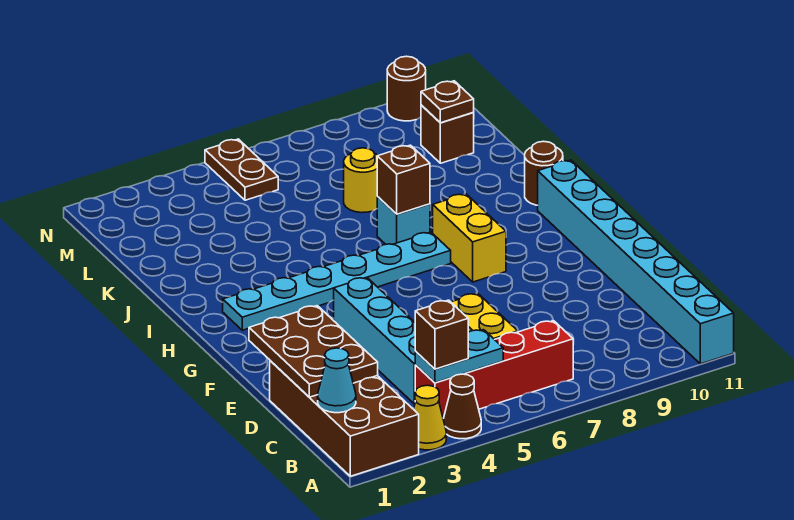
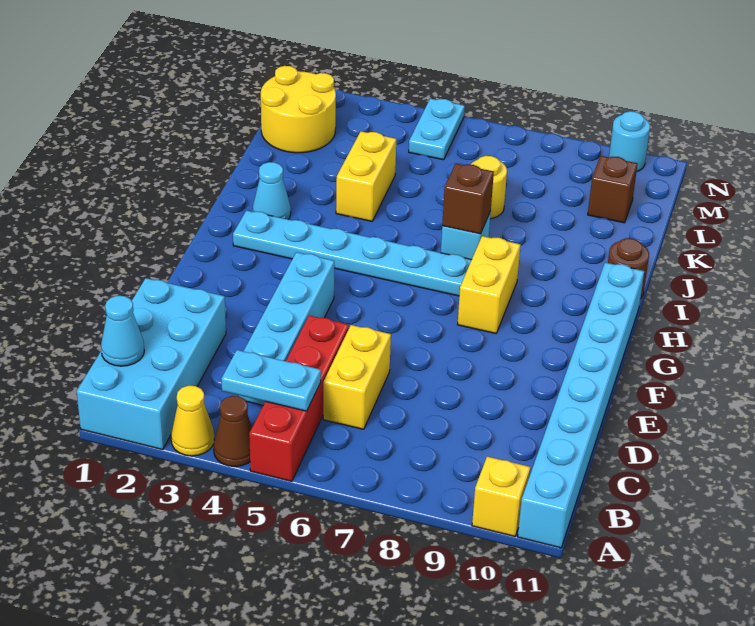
brown brick A1:D2 level 1 -> cyan brick A1:D2 level 1
none -> yellow brick A10 level 1
red brick B4:B7 level 1 -> red brick A5:D5 level 1
brown brick B4 level 3 -> none
brown plate C1:E2 level 2 -> none
none -> cyan cone I2 level 1
none -> yellow brick J4:K4 level 1
none -> yellow round brick L1:M2 level 1
brown plate L10 level 2 -> none
brown plate M5:N5 level 1 -> cyan plate M5:N5 level 1
brown round brick N10 level 1 -> cyan round brick N10 level 1

